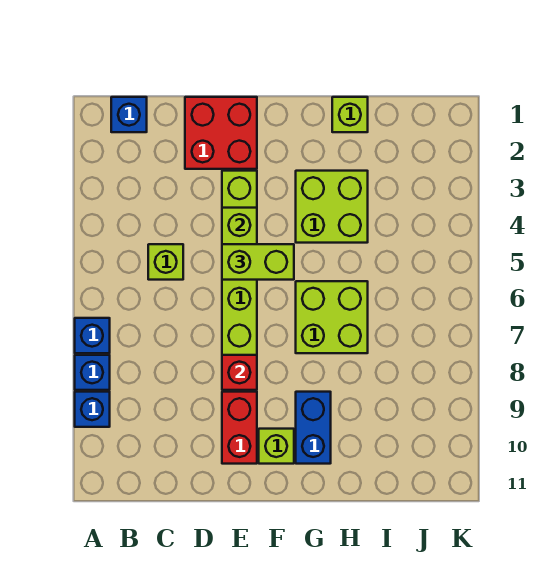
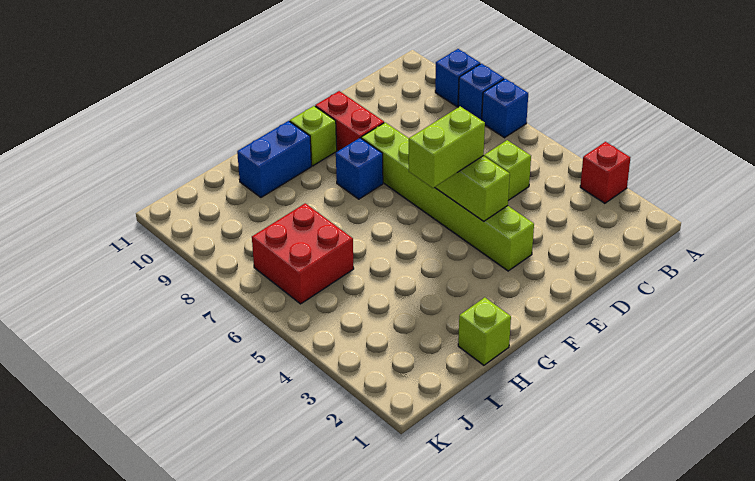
blue brick B1 level 1 -> blue brick F8 level 1
red brick D1:E2 level 1 -> red brick I6:J7 level 1
red brick E8 level 2 -> red brick A3 level 1
lime brick G3:H4 level 1 -> none
lime brick G6:H7 level 1 -> none
blue brick G9:G10 level 1 -> blue brick G10:H10 level 1

